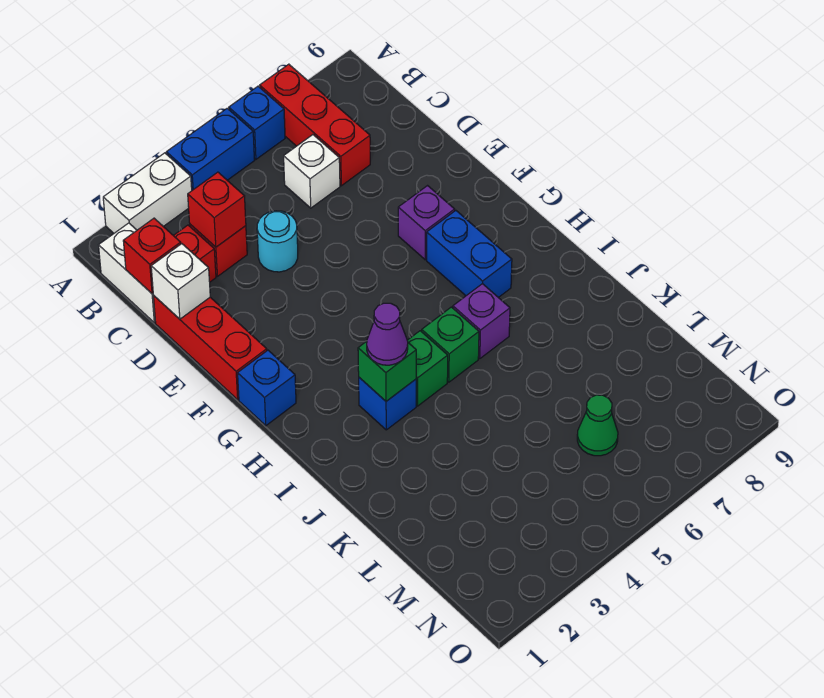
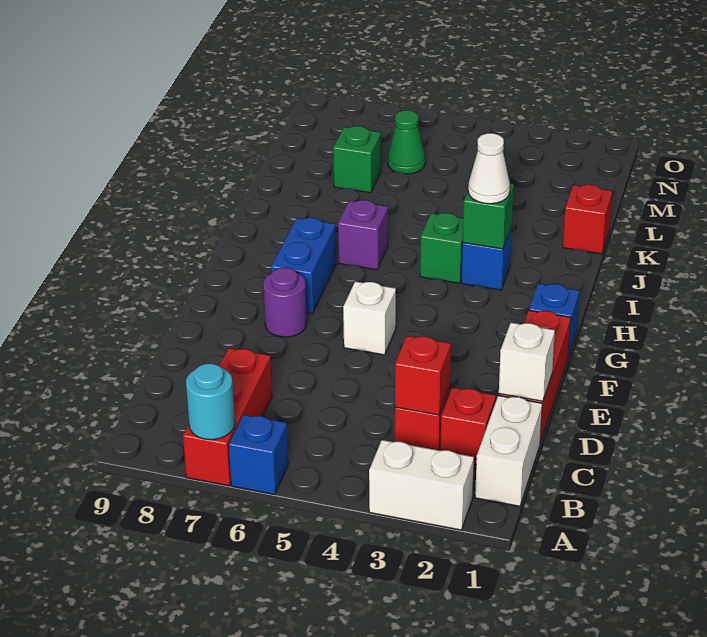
blue brick A4:A5 level 1 -> none
red brick C1 level 2 -> red brick K1 level 1
white brick C6 level 1 -> white brick F5 level 1
cyan round brick D4 level 1 -> cyan round brick A7 level 2
purple brick F7 level 1 -> purple round brick F7 level 1
purple cone I3 level 3 -> white cone I3 level 3
green brick I5 level 1 -> green brick L7 level 1

